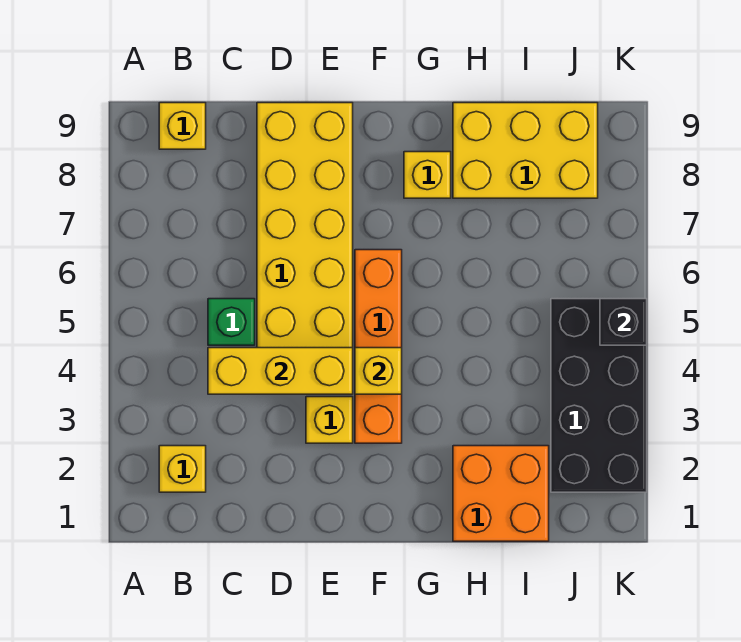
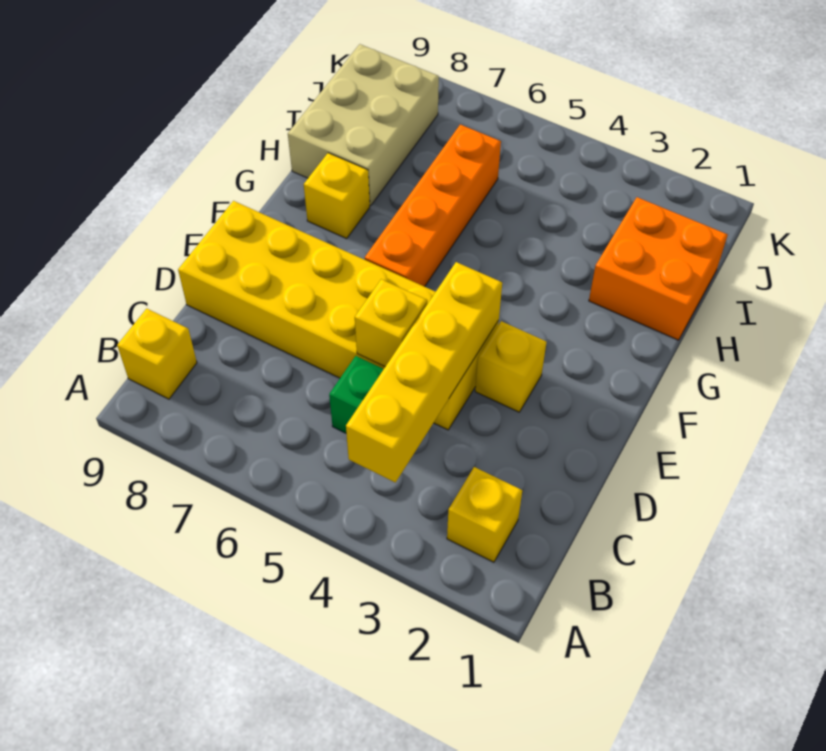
yellow brick C4:E4 level 2 -> yellow brick B4:E4 level 2
orange brick F3:F6 level 1 -> orange brick F6:I6 level 1
yellow brick F4 level 2 -> yellow brick D5 level 2
yellow brick H8:J9 level 1 -> tan brick H8:J9 level 1
black brick J2:K5 level 1 -> none
black brick K5 level 2 -> none

